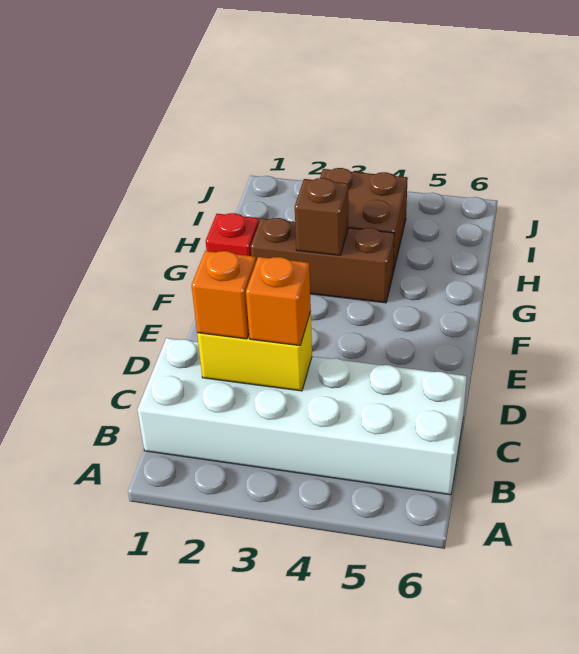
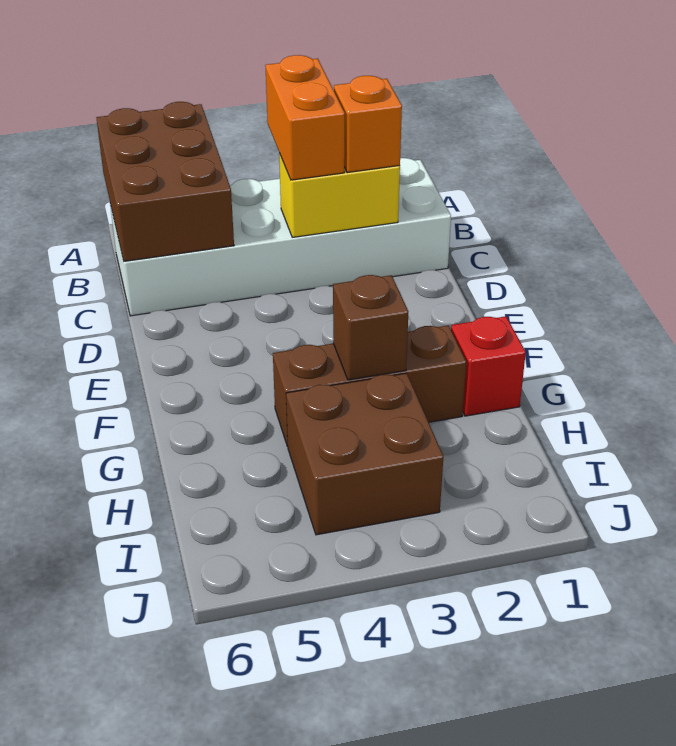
none -> brown brick A5:C6 level 2
orange brick C3 level 3 -> orange brick B3:C3 level 3

